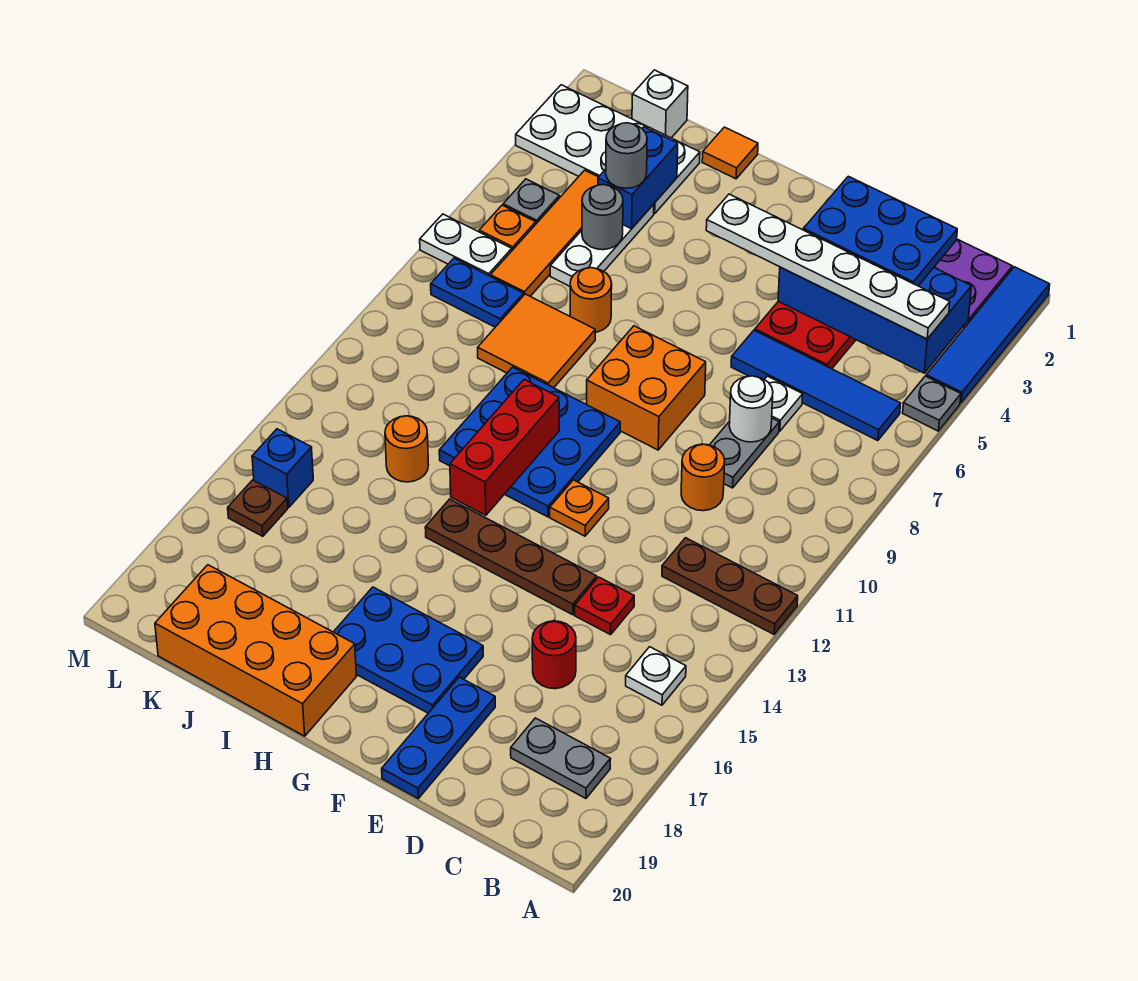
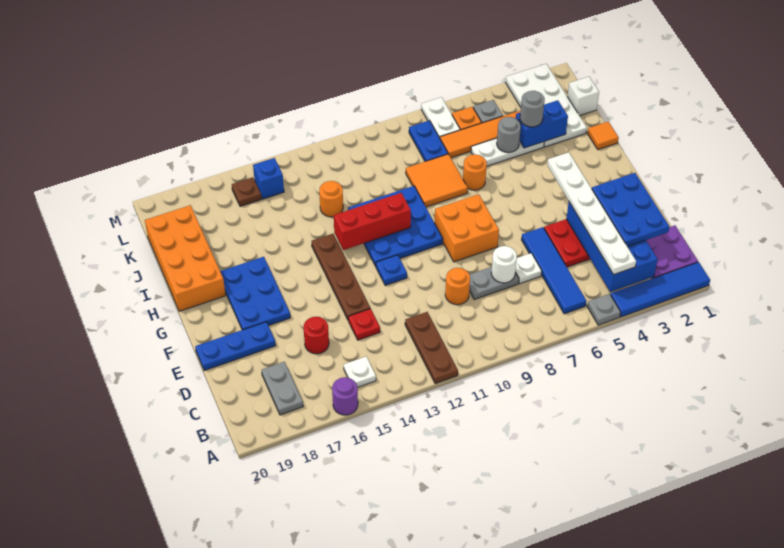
none -> purple round brick A16 level 1
orange plate F12 level 1 -> blue plate F12 level 1

